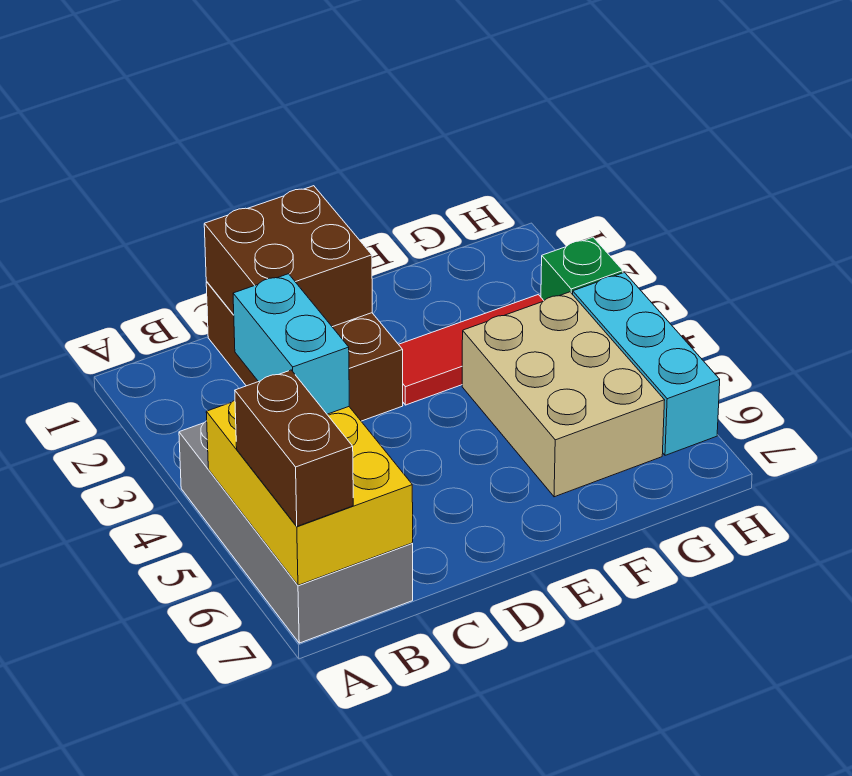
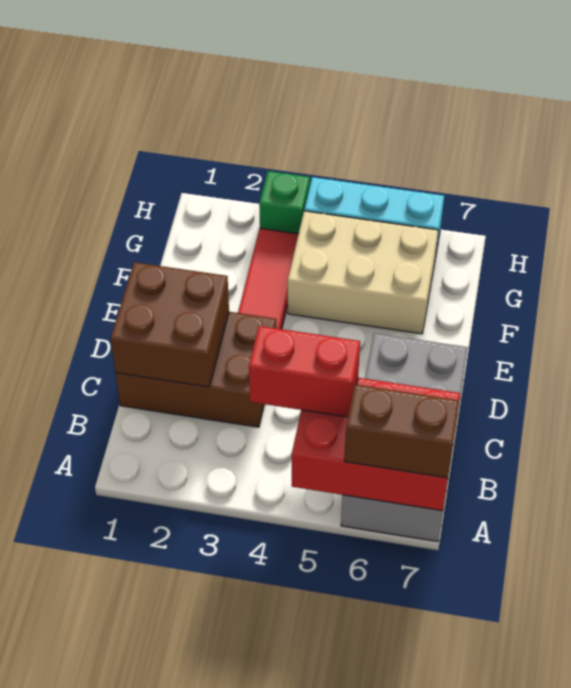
grey brick A4:B7 level 1 -> grey brick A6:D7 level 1
yellow brick A5:B7 level 2 -> red brick A5:B7 level 2
cyan brick B4:B5 level 3 -> red brick B4:B5 level 3

